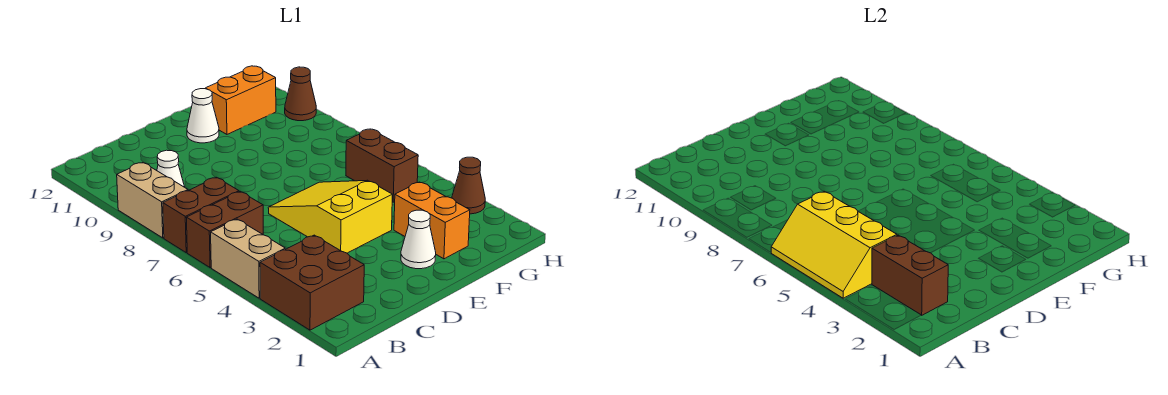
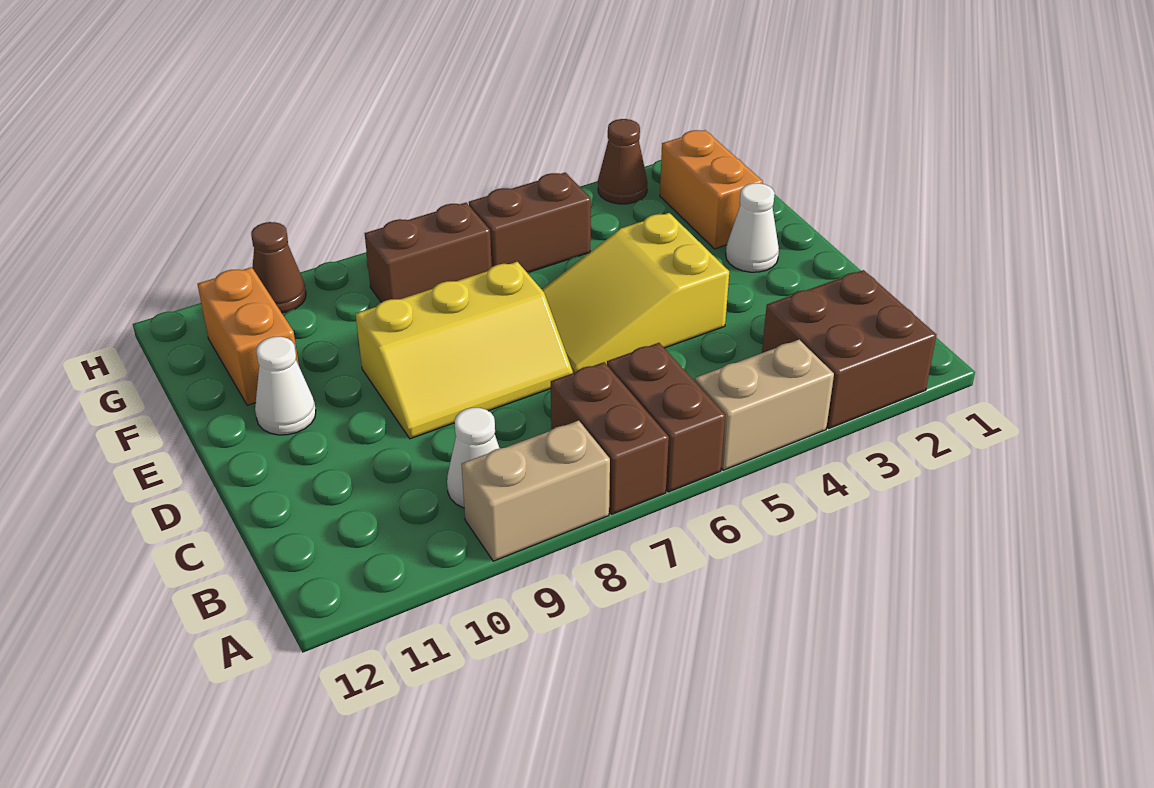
yellow slope A4:B6 level 2 top B -> yellow slope D7:E9 level 1 top E
brown brick B2:B3 level 2 -> brown brick G7:G8 level 1
orange brick F2:F3 level 1 -> orange brick F2:G2 level 1

